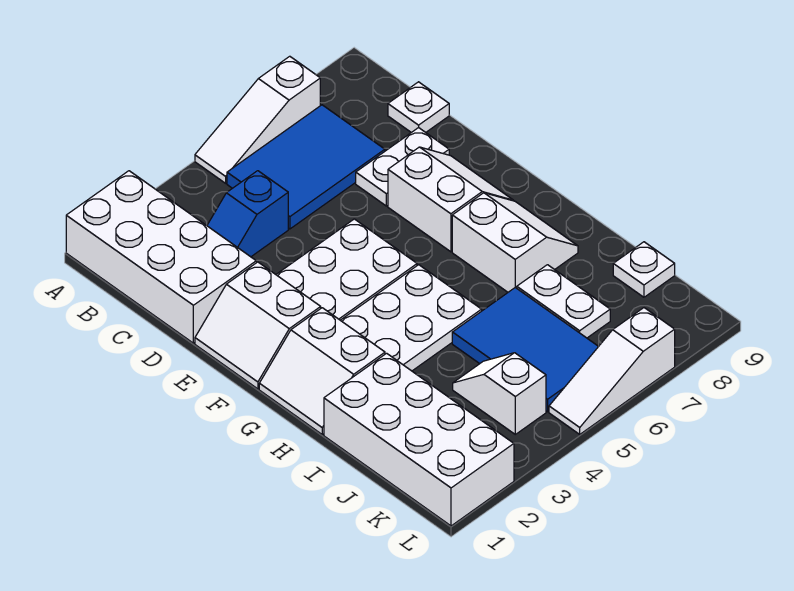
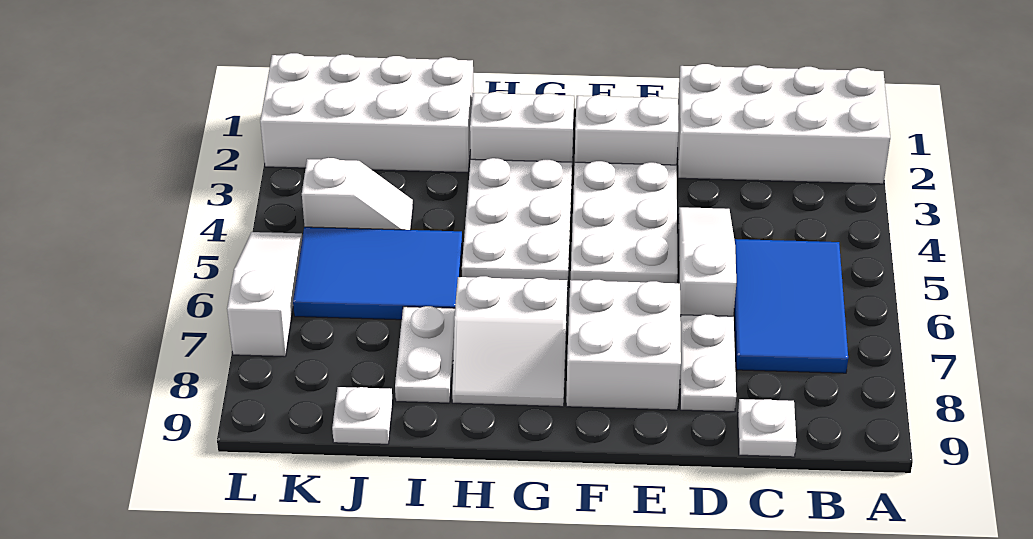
white slope A5:A7 level 1 top 7 -> white slope D4:D6 level 1 top 6
blue slope C3:C4 level 1 top 4 -> none
white slope E7:F8 level 1 top 7 -> white brick E7:F8 level 1
white plate I7:J7 level 1 -> white plate I7:I8 level 1

